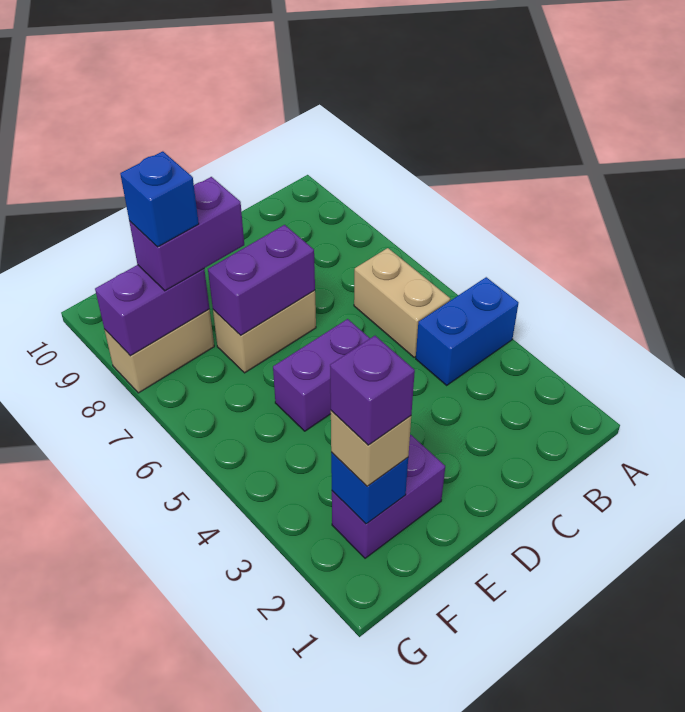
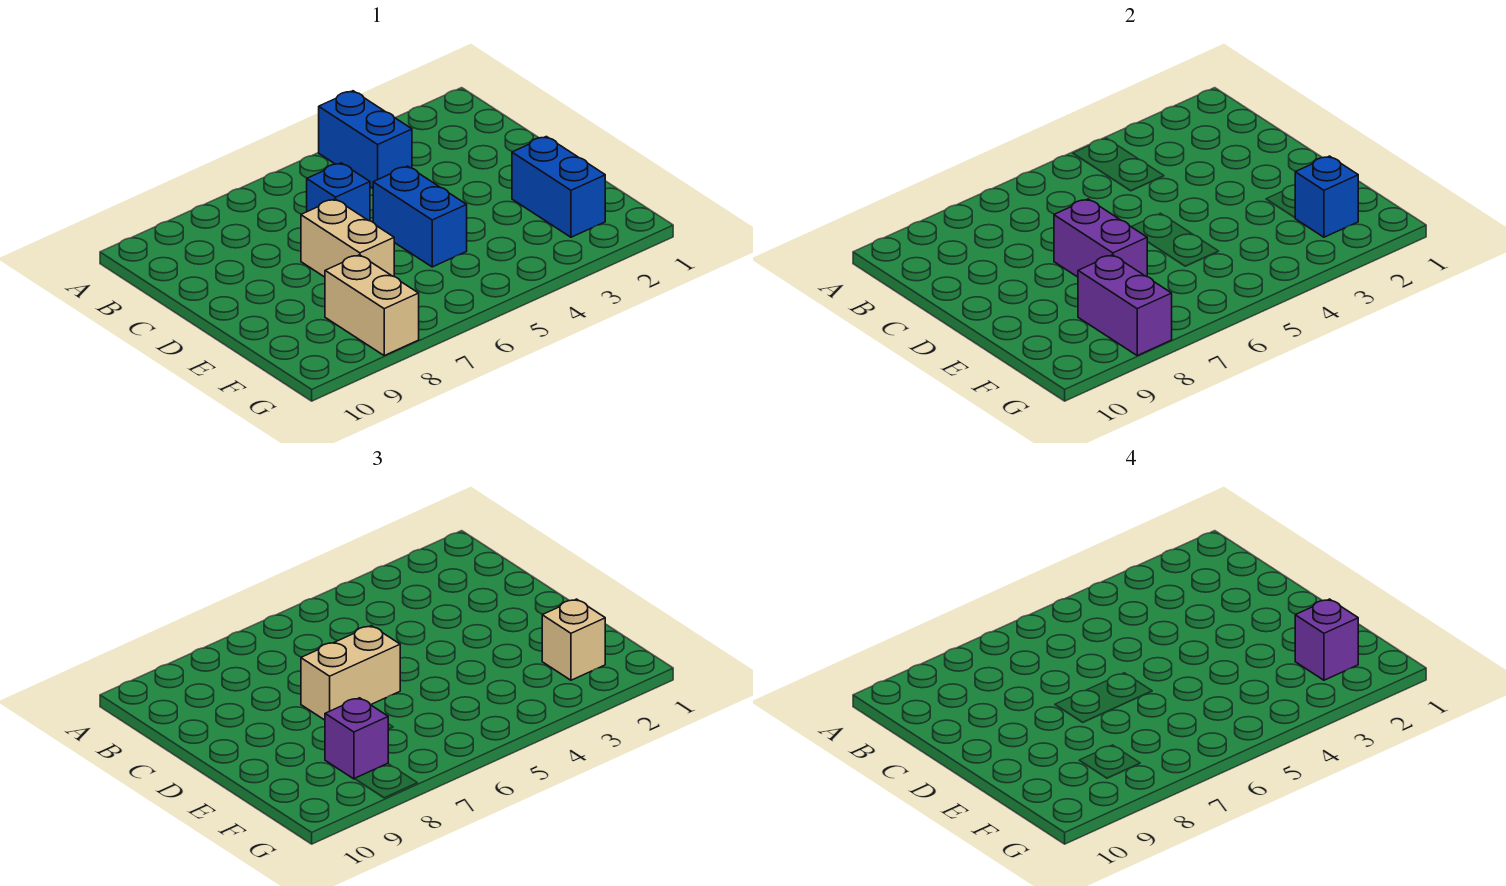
tan brick B5:B6 level 1 -> tan brick D6:D7 level 3
purple brick D5:E5 level 1 -> blue brick D5:E5 level 1
purple brick E2:F2 level 1 -> blue brick E2:F2 level 1
purple brick E8:F8 level 3 -> purple brick F8 level 3
blue brick F8 level 4 -> blue brick C6 level 1

